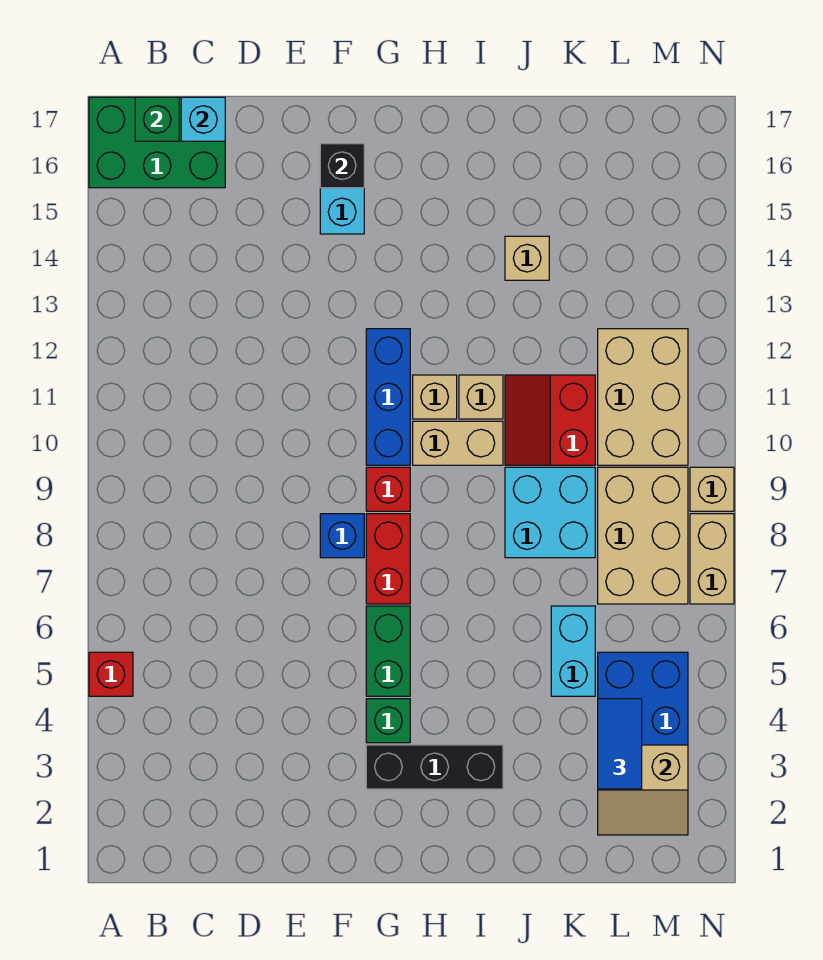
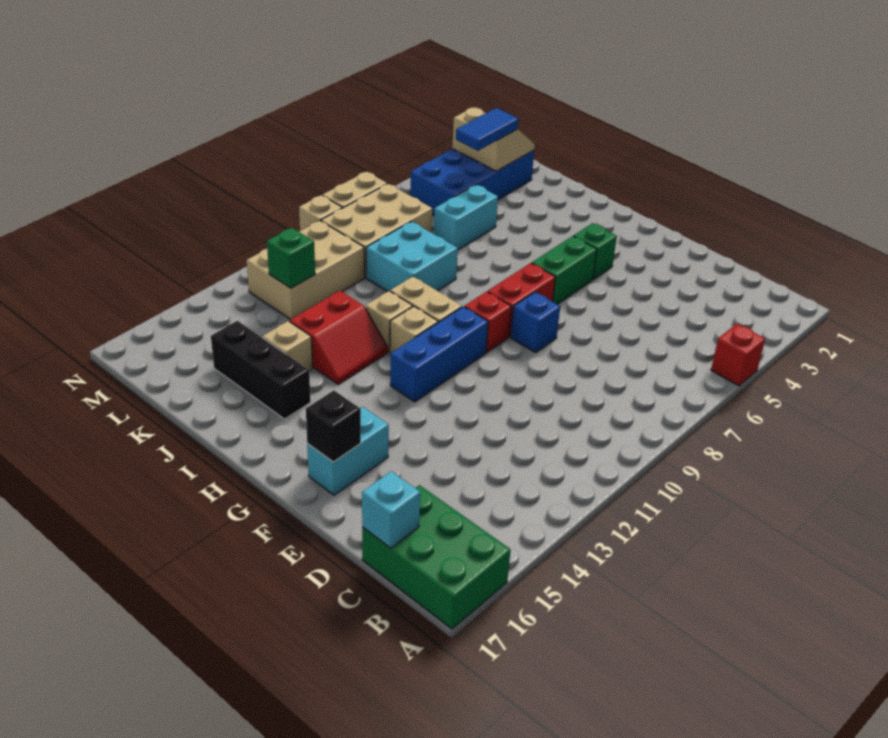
green brick B17 level 2 -> green brick L12 level 2
black brick G3:I3 level 1 -> black brick I15:K15 level 1
red slope J10:K11 level 1 top K -> red slope I12:J13 level 1 top J

